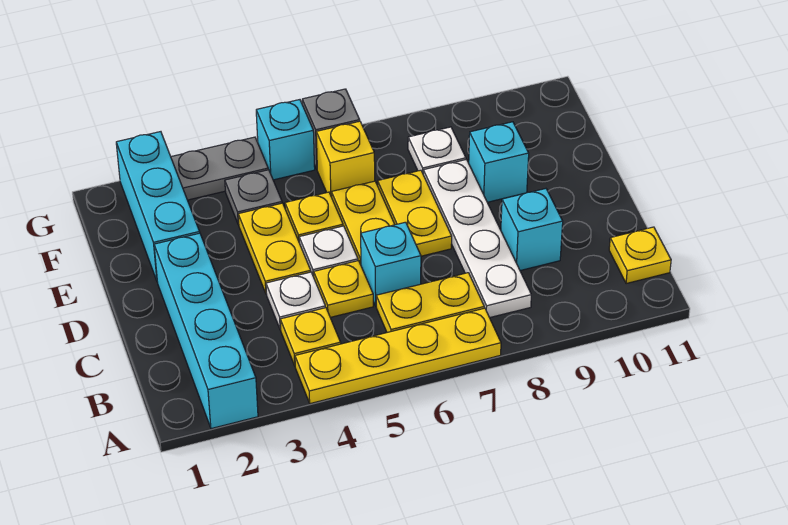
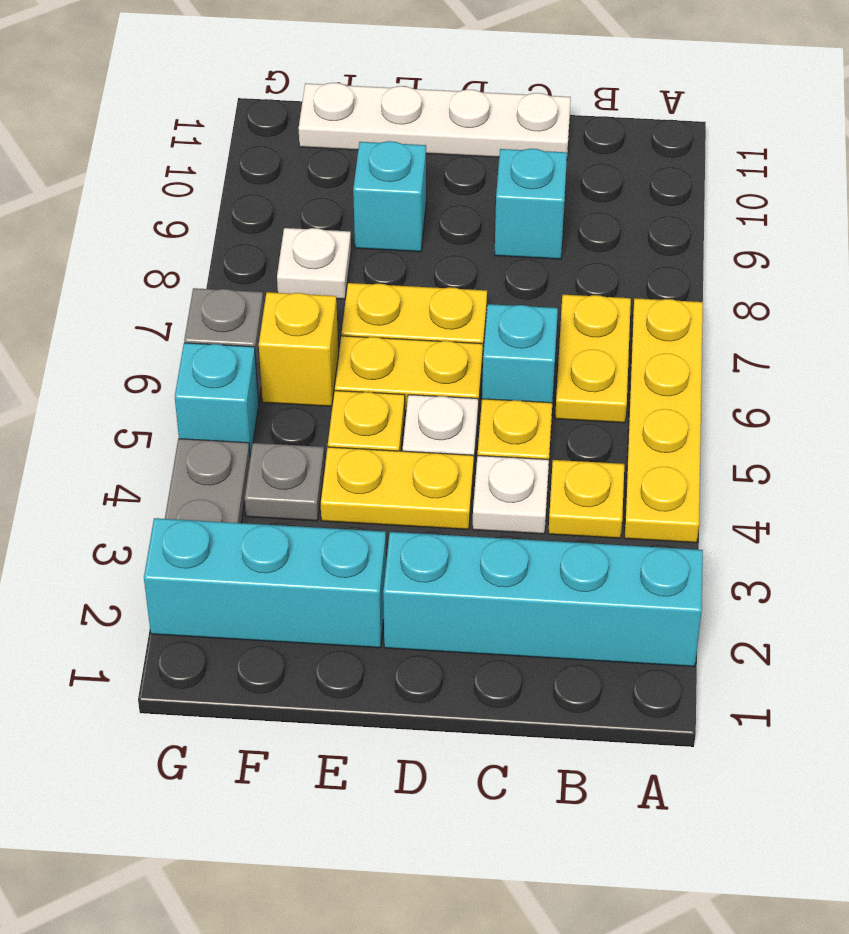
white plate B8:E8 level 1 -> white plate C11:F11 level 1
yellow plate B11 level 1 -> none

